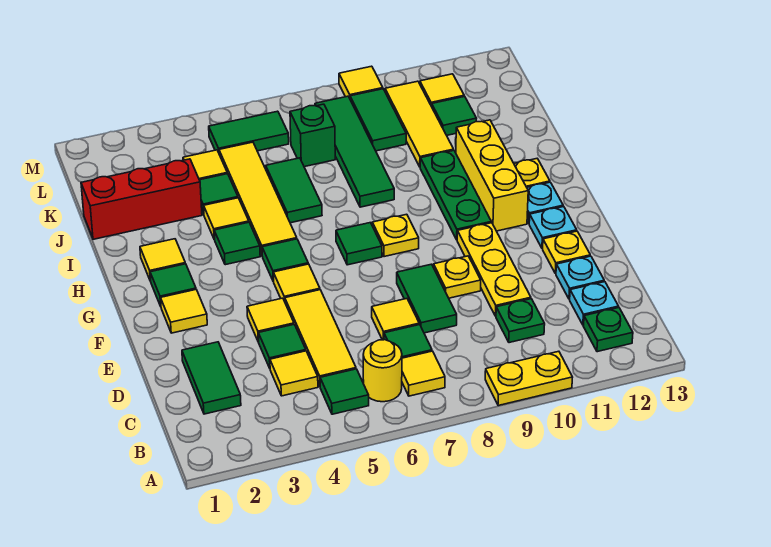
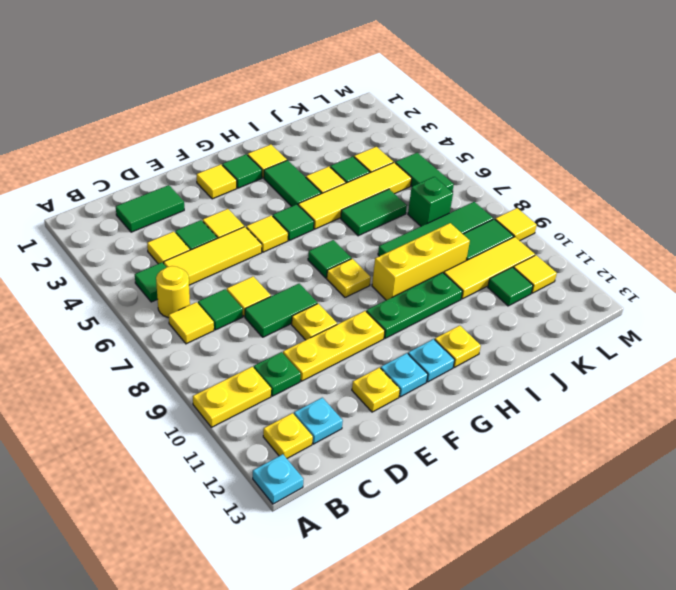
yellow plate A9:A10 level 1 -> yellow plate A10:B10 level 1
green plate B12 level 1 -> yellow plate B12 level 1
cyan plate D12 level 1 -> cyan plate A13 level 1
yellow brick G11:I11 level 1 -> yellow brick H9:J9 level 1
green tile H4 level 1 -> green tile H3:H4 level 1
red brick J1:J3 level 1 -> none

